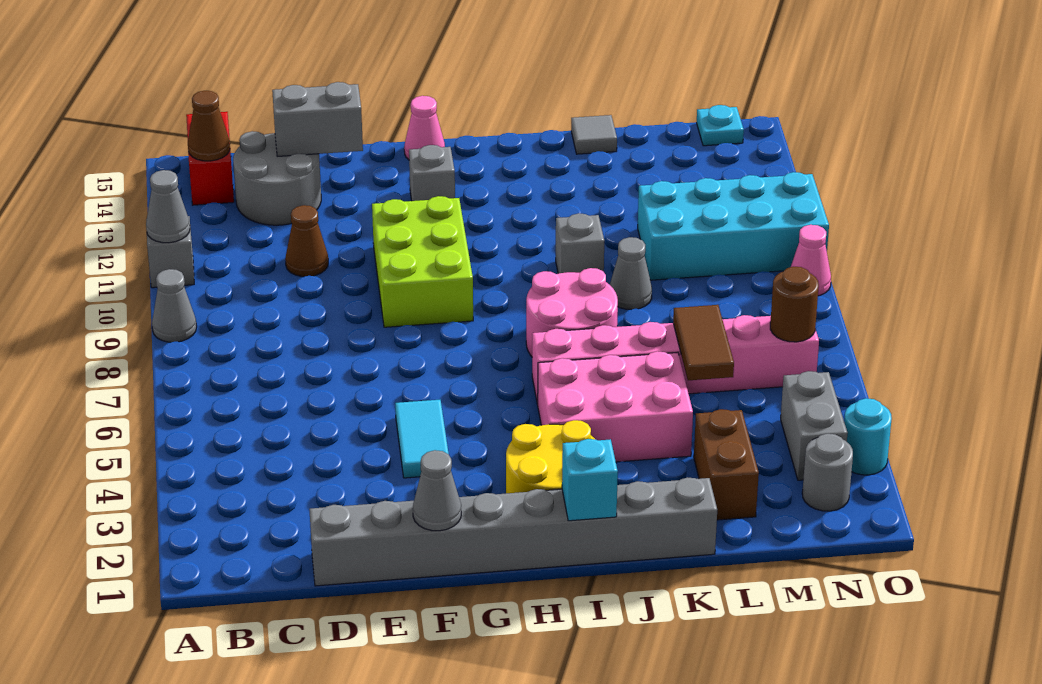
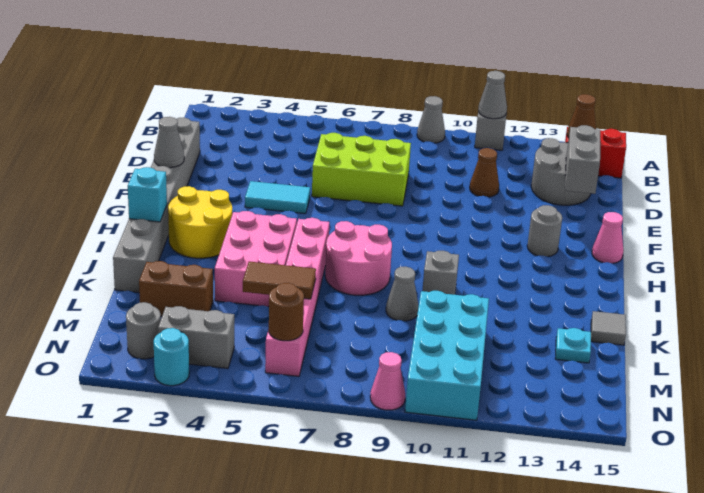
lime brick F9:G11 level 1 -> lime brick D6:E8 level 1
grey brick G13 level 1 -> grey round brick G13 level 1
cyan plate N15 level 1 -> cyan plate L14 level 1

